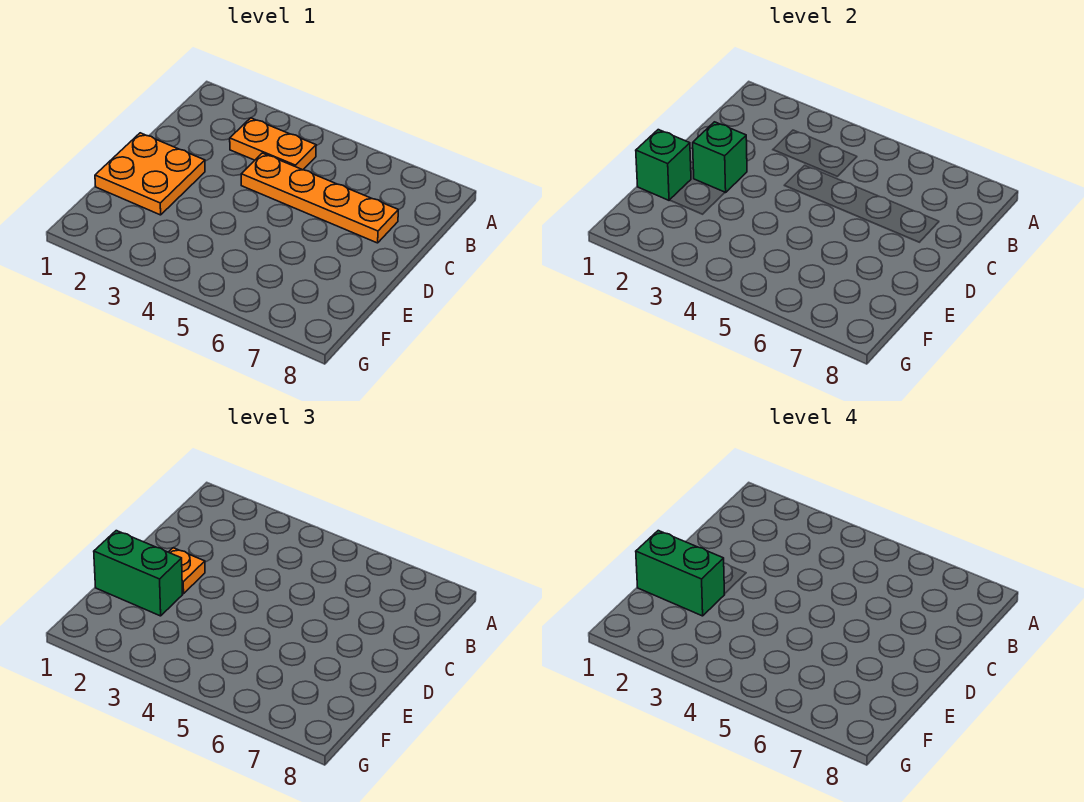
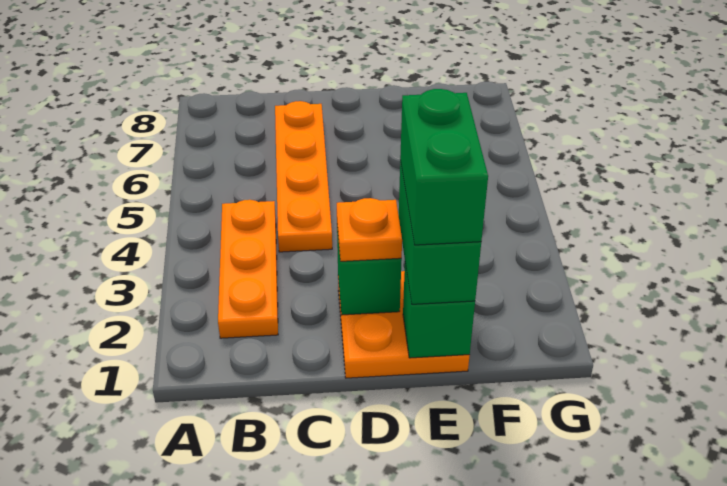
orange plate B3:B4 level 1 -> orange plate B2:B4 level 1

